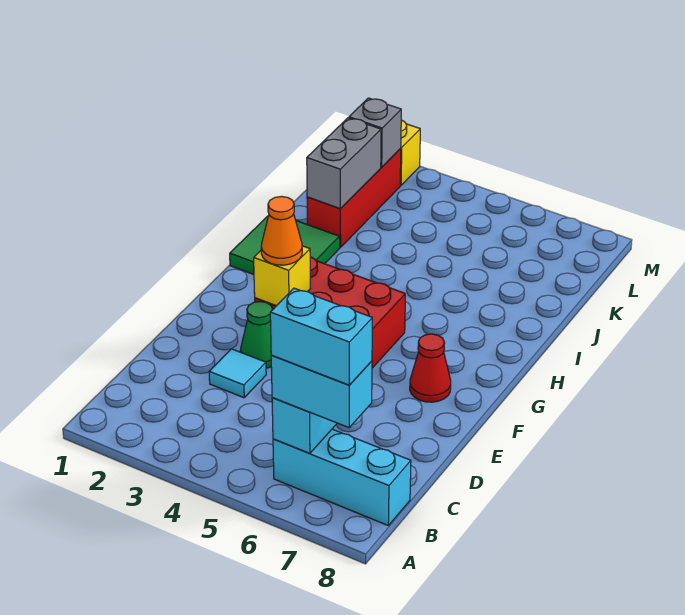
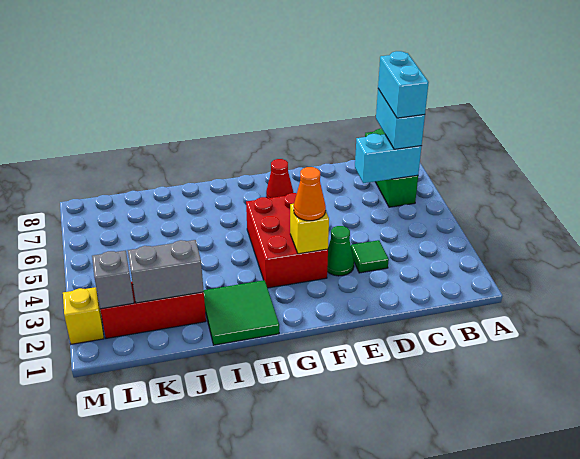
cyan brick B6:B8 level 1 -> green brick B6:B8 level 1
cyan tile D3 level 1 -> green tile D3 level 1

